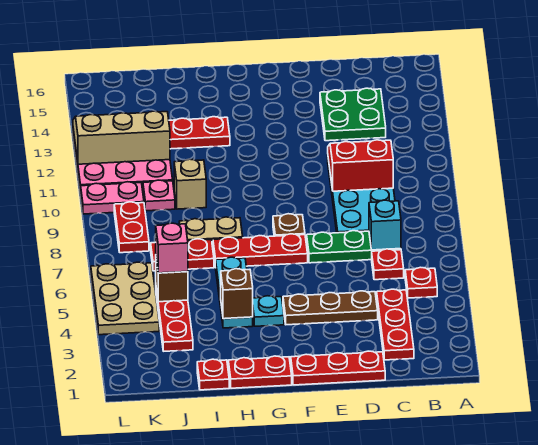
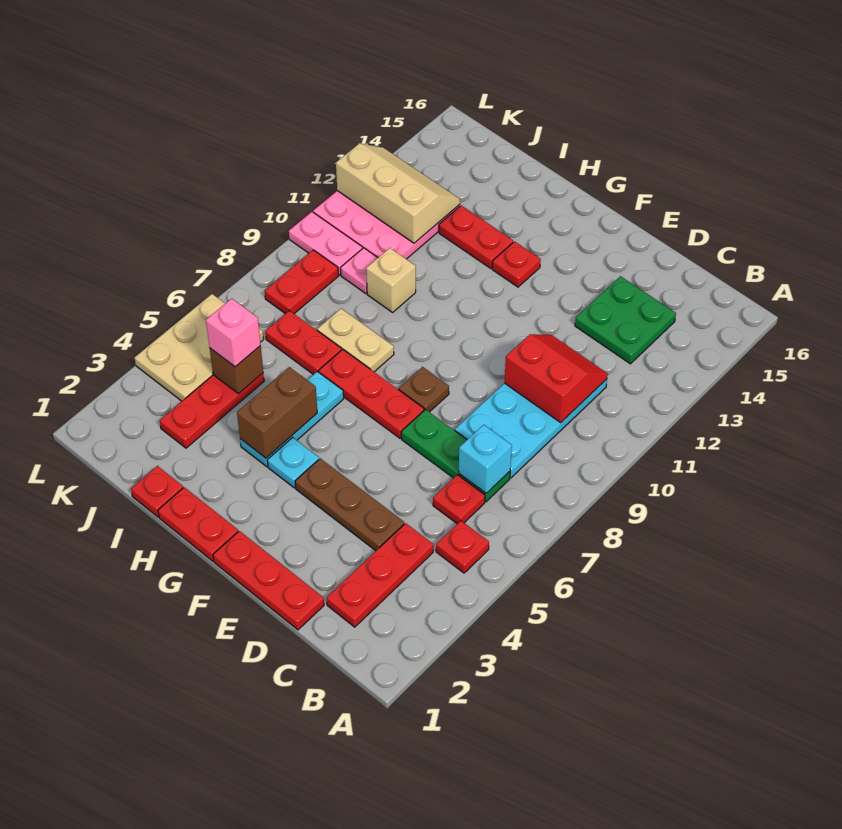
none -> red plate G13 level 1
brown brick H4 level 2 -> brown brick H4:H5 level 2

